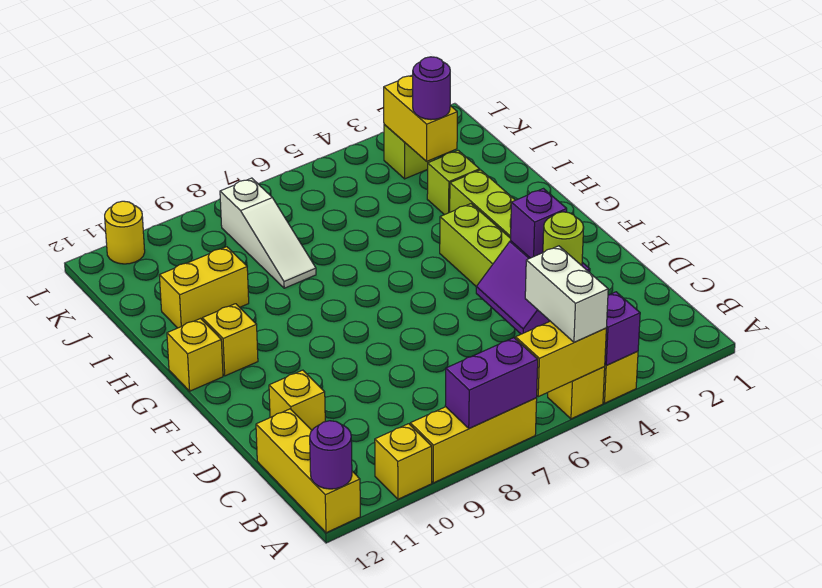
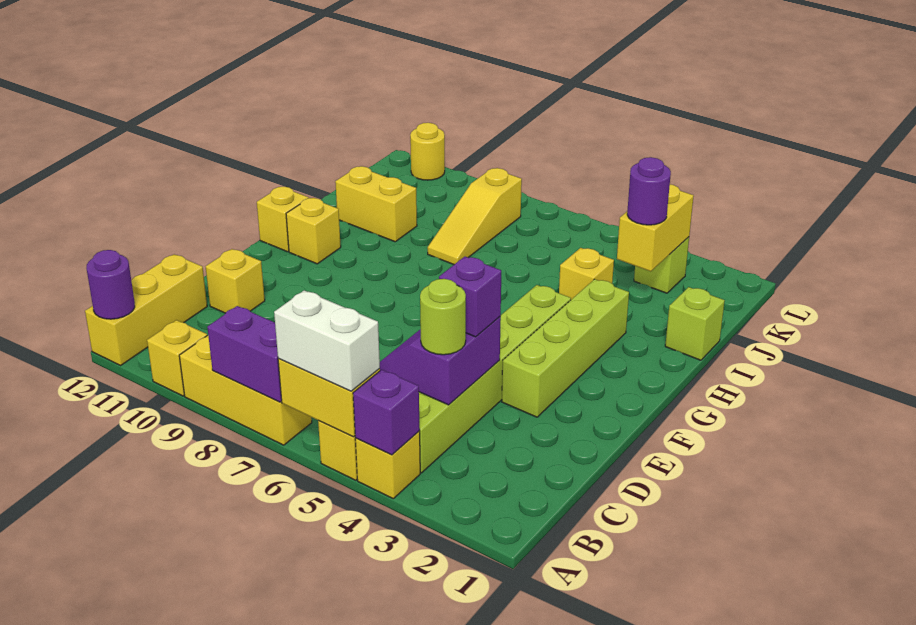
white brick A5:B5 level 3 -> white brick A5:A6 level 3
lime brick I3 level 1 -> lime brick I1 level 1
none -> yellow brick I4 level 1
white slope I8:K8 level 1 top K -> yellow slope I8:K8 level 1 top K

